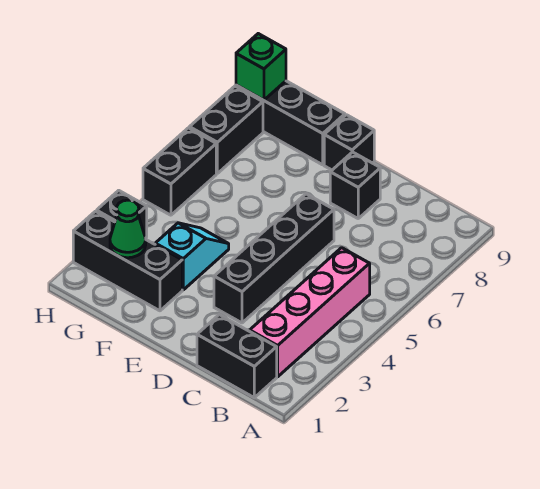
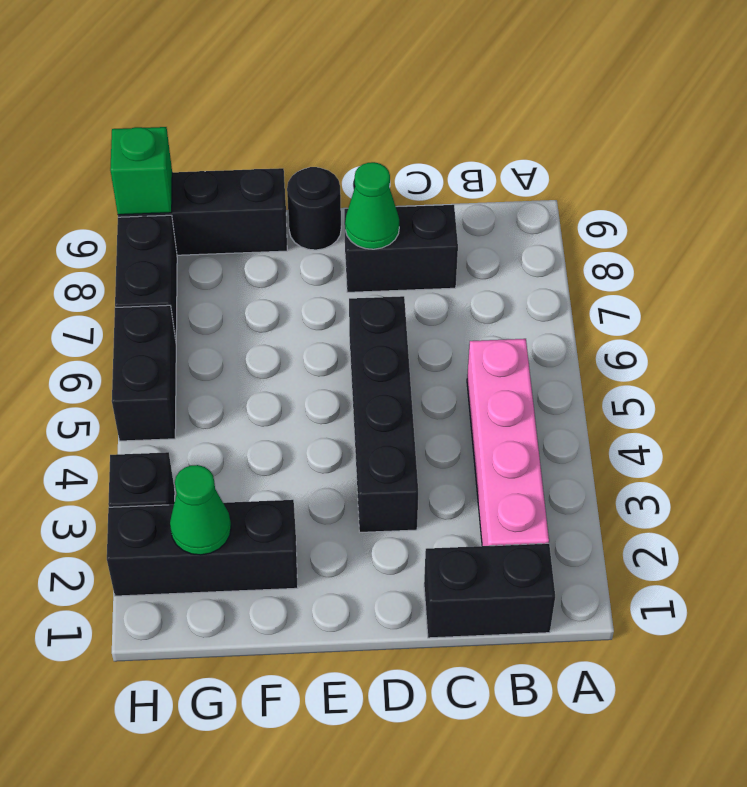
black brick D8 level 1 -> black brick C8:D8 level 1
none -> green cone D8 level 2
black brick E9 level 1 -> black round brick E9 level 1
cyan slope F3:F4 level 1 top 3 -> none

